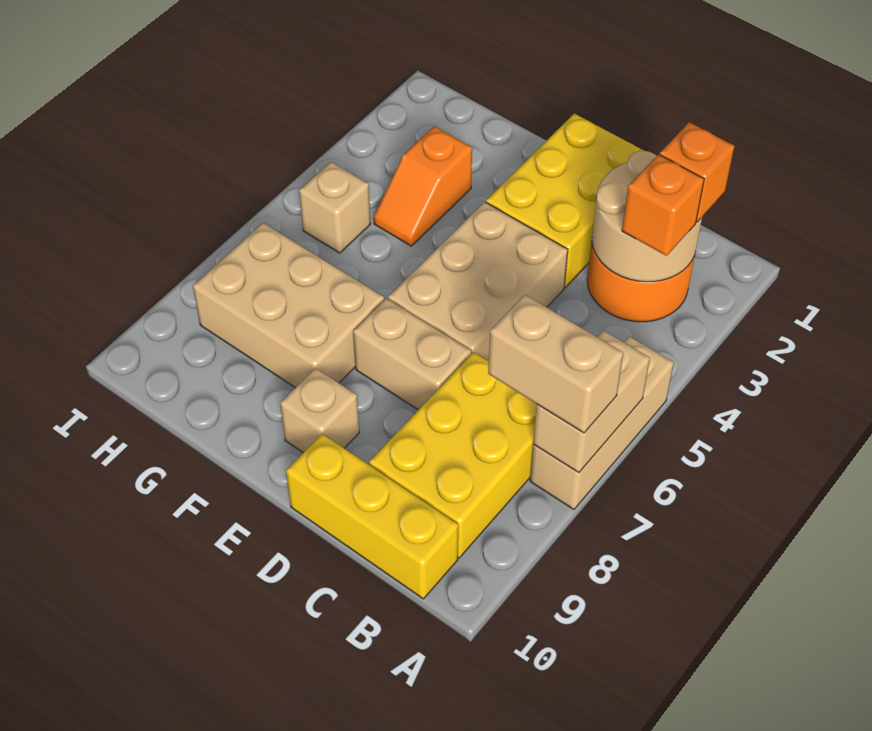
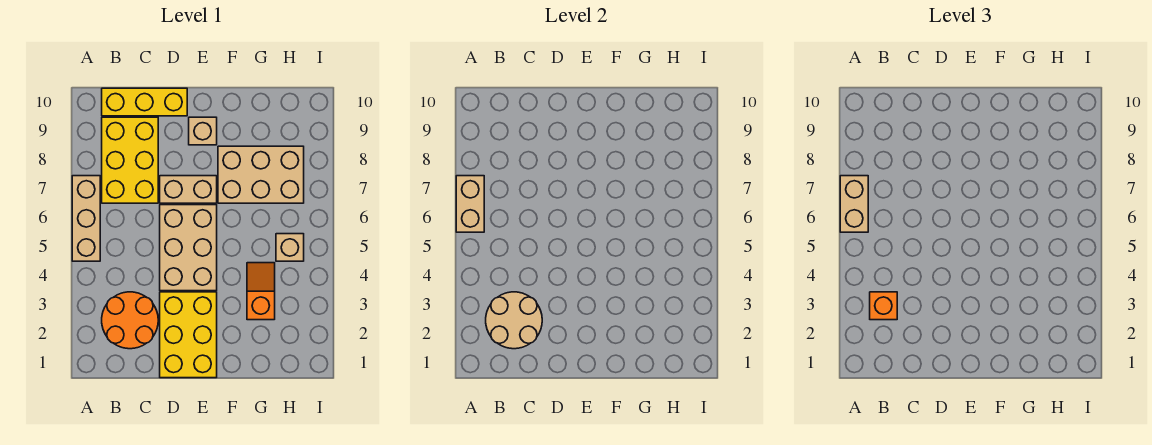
tan brick A7:B7 level 3 -> tan brick A6:A7 level 3
orange brick B2 level 3 -> none

